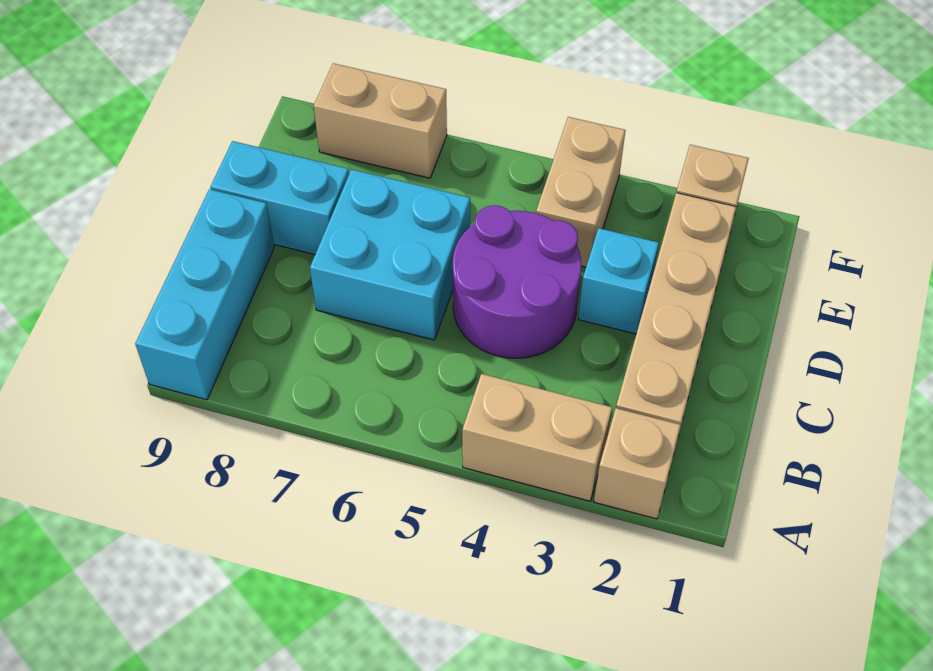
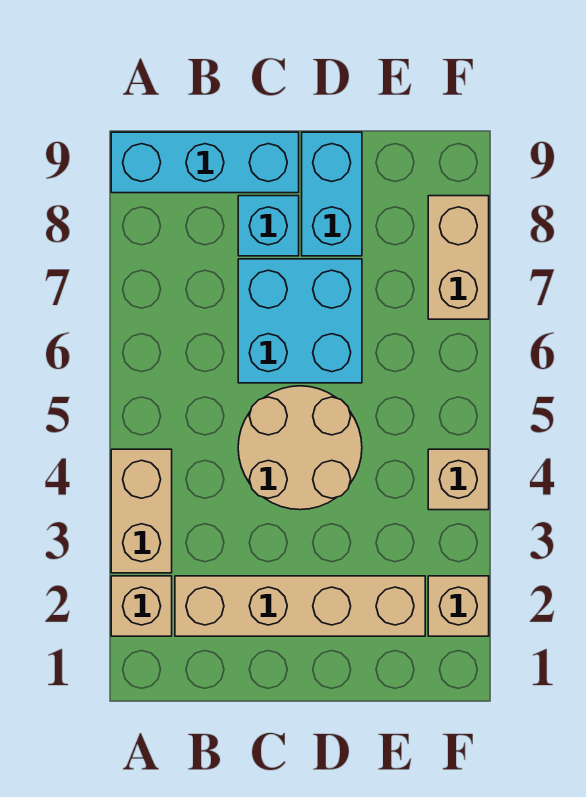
purple round brick C4:D5 level 1 -> tan round brick C4:D5 level 1
cyan brick D3 level 1 -> cyan brick C8 level 1
tan brick E4:F4 level 1 -> tan brick F4 level 1

